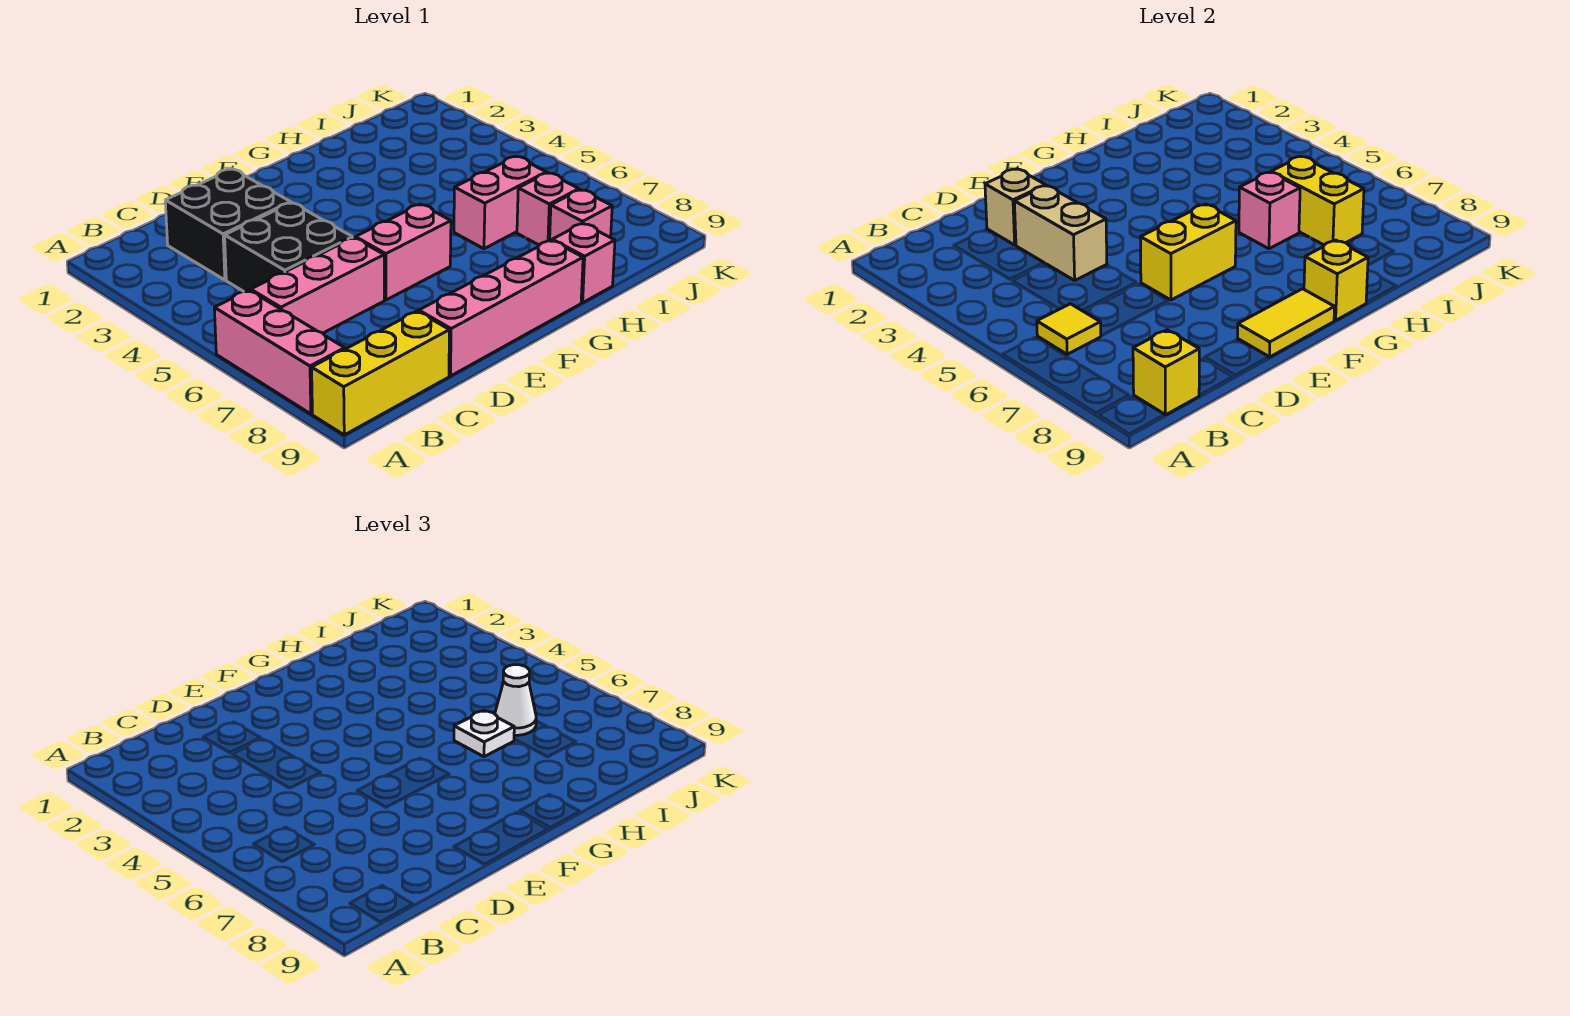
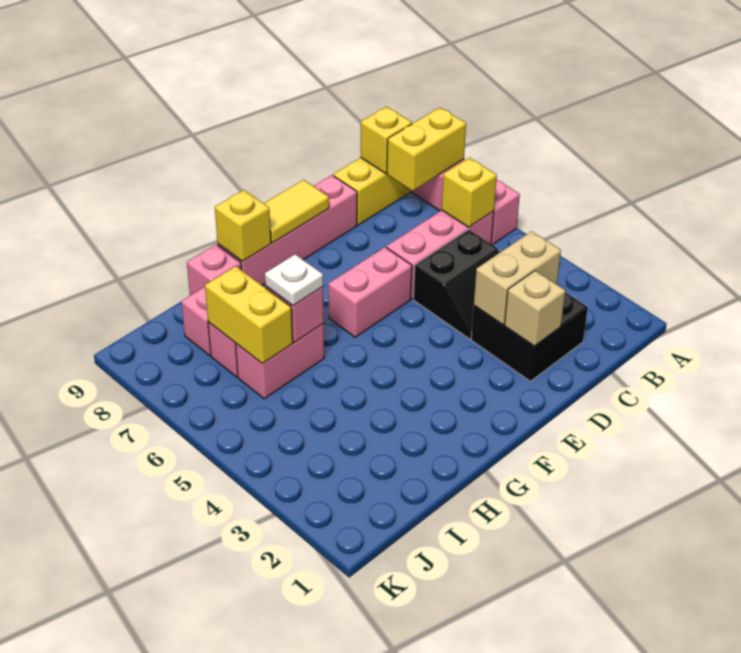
yellow tile B6 level 2 -> yellow brick B6 level 2
black brick C4:D5 level 1 -> black slope C4:D5 level 1 top 5
tan brick D3:D4 level 2 -> tan brick C3:D3 level 2
yellow brick E6:F6 level 2 -> yellow brick A8:B8 level 2
white cone I6 level 3 -> none

